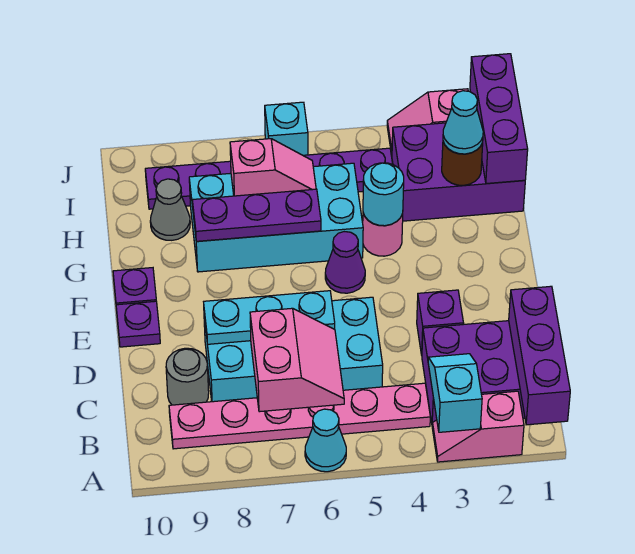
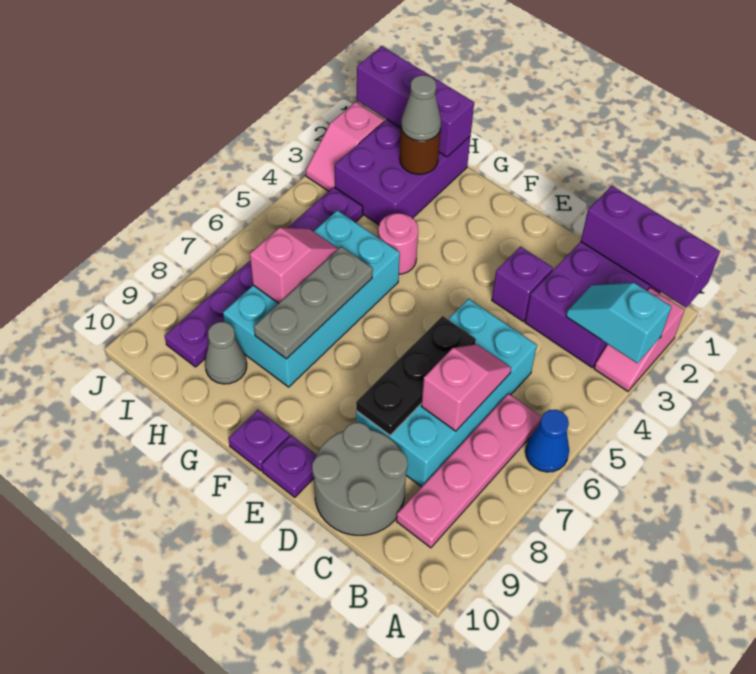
cyan cone A6 level 1 -> blue cone A6 level 1
pink plate B4:B9 level 1 -> pink plate B6:B9 level 1
pink slope B6:C7 level 2 top 7 -> pink slope C6:C7 level 2 top 7
grey round brick C9 level 1 -> grey round brick C9:D10 level 1
cyan plate D6:D8 level 2 -> black plate D6:D8 level 2
purple cone F5 level 1 -> none
cyan round brick G4 level 2 -> none
purple plate G6:G8 level 2 -> grey plate G6:G8 level 2
cyan cone H2 level 3 -> grey cone H2 level 3
cyan brick J6 level 1 -> none

